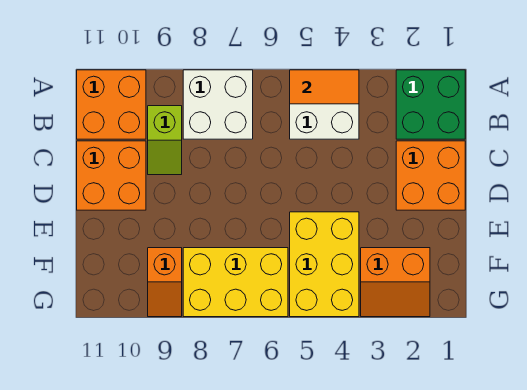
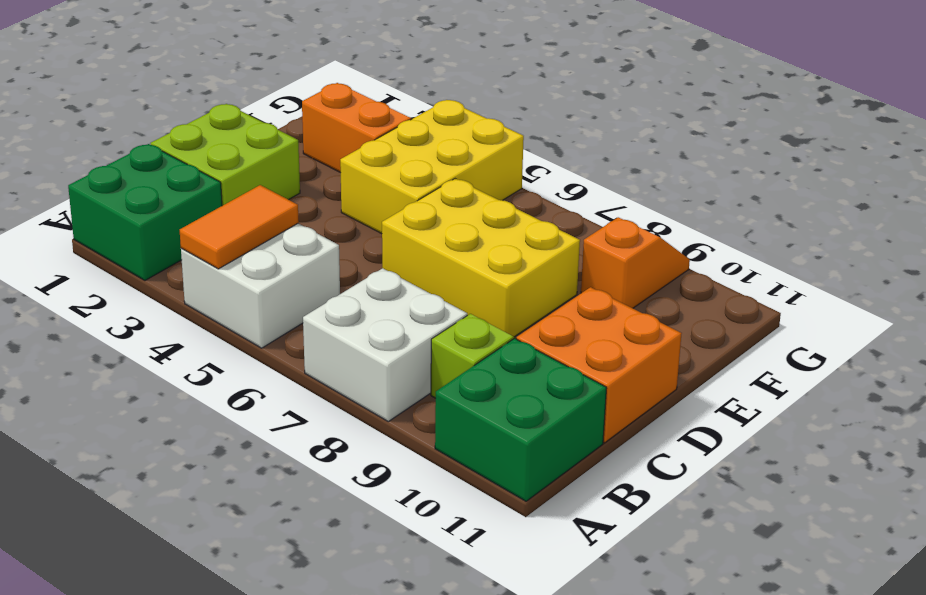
orange tile A4:A5 level 2 -> orange tile A4:B4 level 2
orange brick A10:B11 level 1 -> green brick A10:B11 level 1
orange brick C1:D2 level 1 -> lime brick C1:D2 level 1
yellow brick F6:G8 level 1 -> yellow brick D6:E8 level 1

